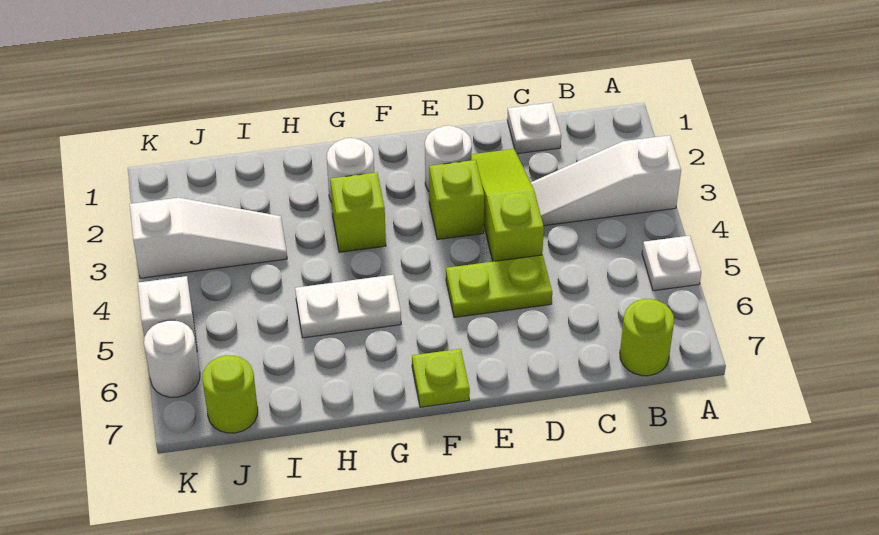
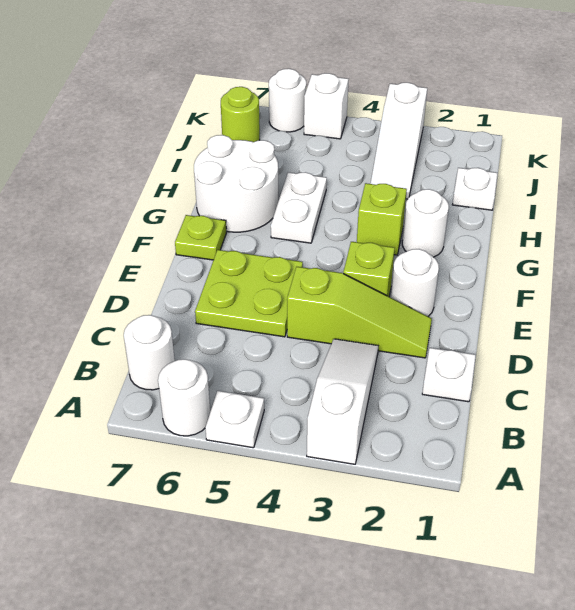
none -> white round brick A6 level 1
lime round brick B7 level 1 -> white round brick B7 level 1
lime plate D5:E5 level 1 -> lime plate D5:E6 level 1
none -> white round brick G6:H7 level 1
none -> white plate I1 level 1

